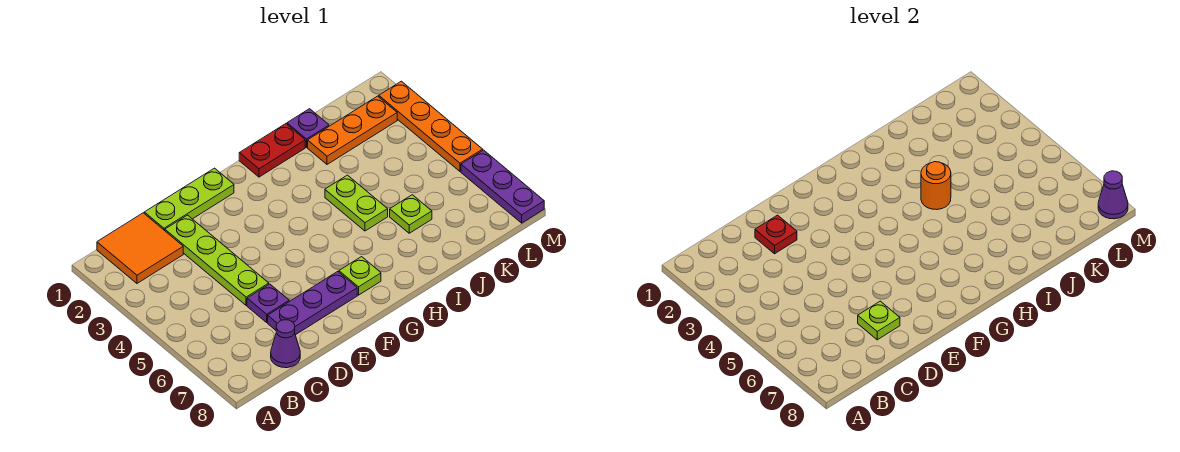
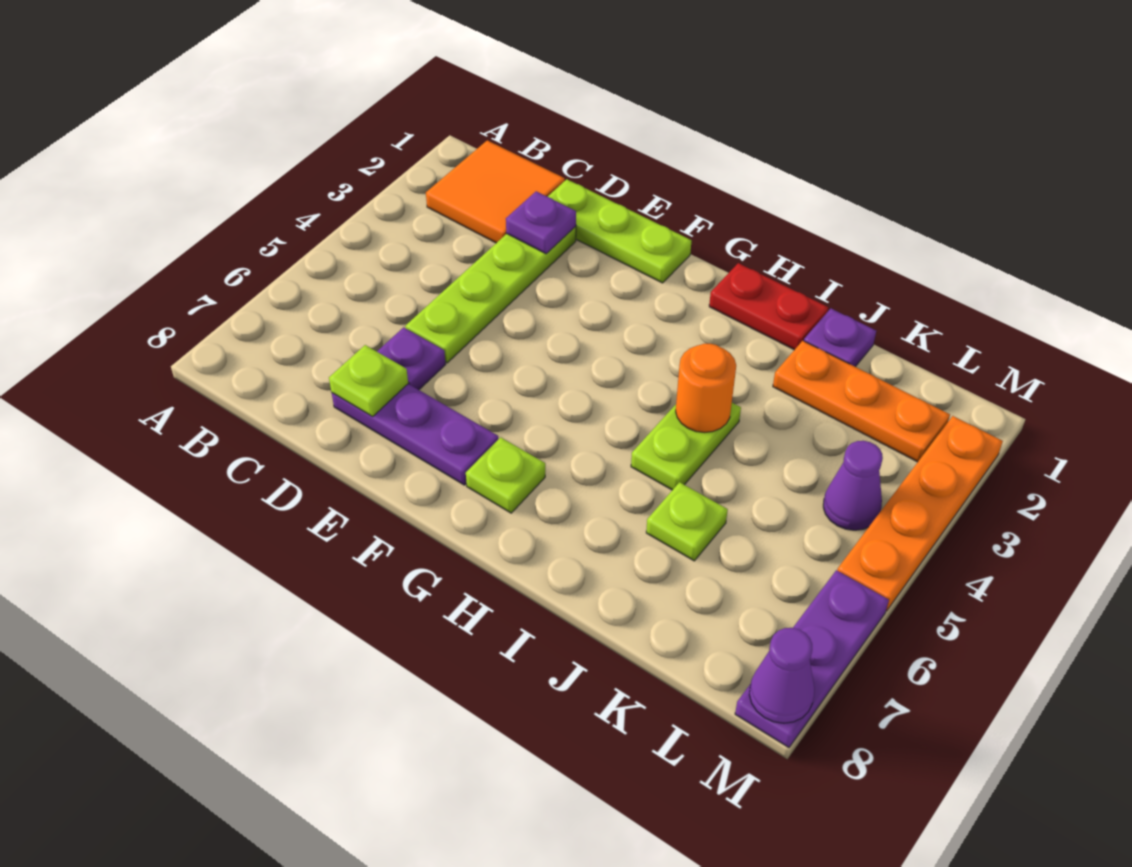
purple cone C8 level 1 -> purple cone L4 level 1
red plate D2 level 2 -> purple plate D2 level 2

